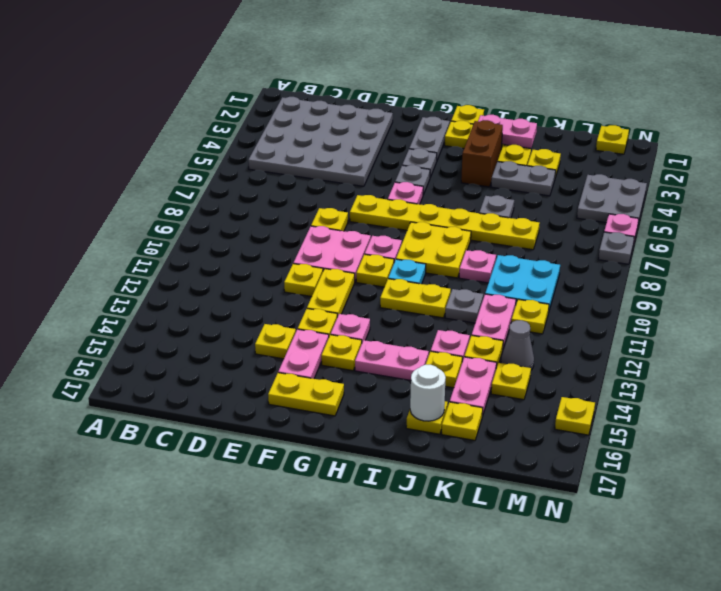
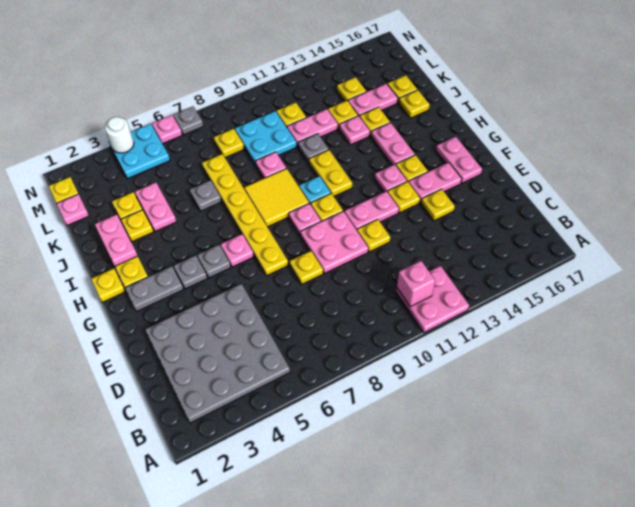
none -> pink plate A11:B12 level 1
none -> pink brick B11 level 2
yellow plate F11:F12 level 1 -> pink plate F11:F12 level 1
yellow plate F16:G16 level 1 -> pink plate F16:G16 level 1
yellow plate H8:I9 level 1 -> yellow tile H8:I9 level 1
brown brick I3:I4 level 1 -> none
grey plate J4:K4 level 1 -> pink plate J4:K4 level 1
white round brick J16 level 2 -> white round brick N4 level 2
none -> pink plate L1 level 1
grey cone L13 level 1 -> none
grey plate M4:N5 level 1 -> cyan plate M4:N5 level 1
yellow plate N15 level 1 -> yellow plate L8 level 1

